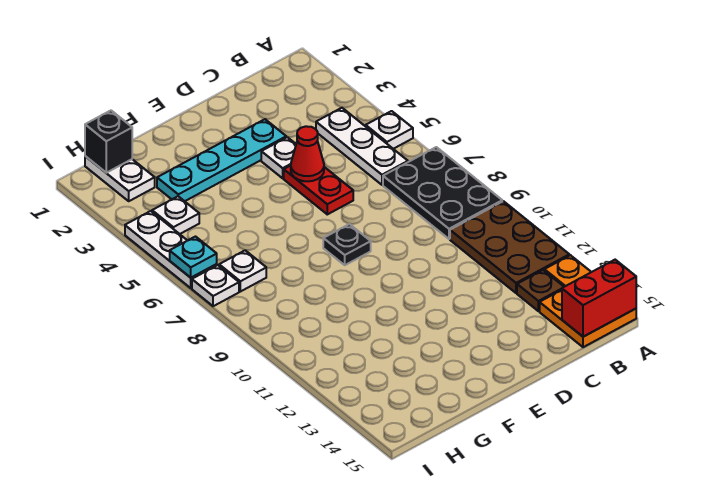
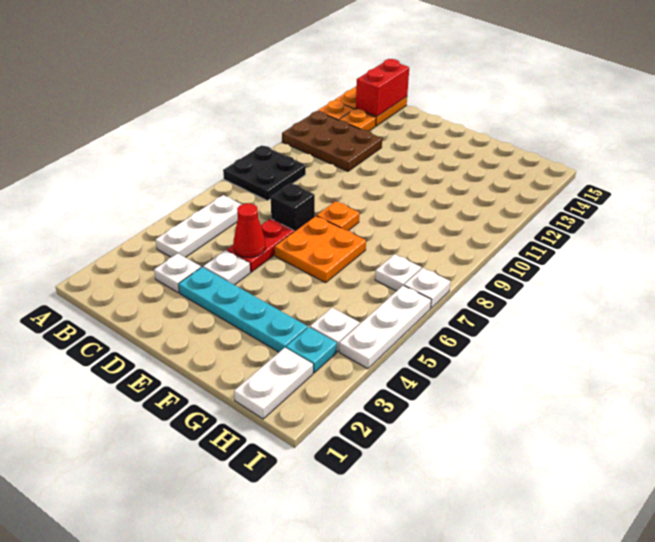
white plate A5 level 1 -> white plate C3 level 1
black plate A7:B9 level 1 -> black plate A8:B9 level 1
brown plate A10:B12 level 1 -> brown plate A11:C12 level 1
red brick A15:B15 level 2 -> red brick B14:B15 level 2
brown plate B13 level 1 -> orange plate B13 level 1
none -> orange plate E6:F7 level 1
black plate E8 level 1 -> orange plate E8 level 1
black brick H1 level 2 -> black brick D7 level 1
cyan plate I6 level 2 -> cyan plate H3 level 1

